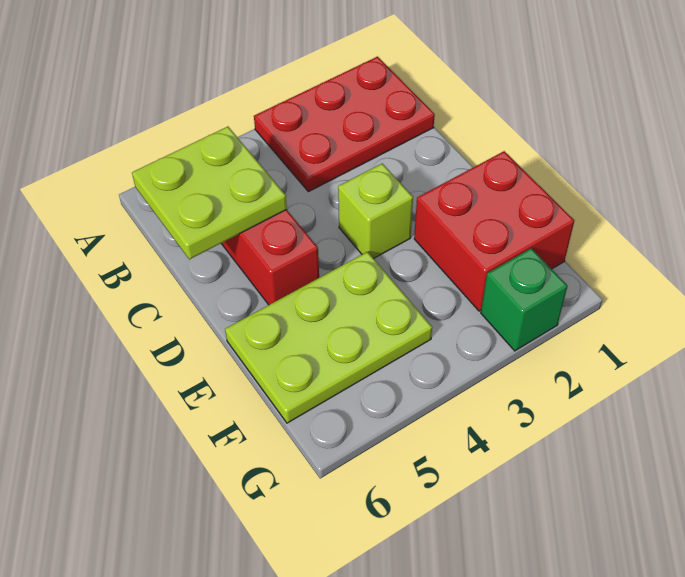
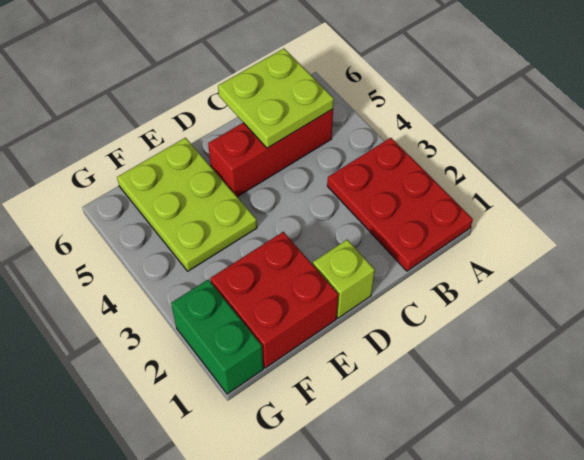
lime brick D3 level 1 -> lime brick D1 level 1
green brick G2 level 1 -> green brick G1:G2 level 1

